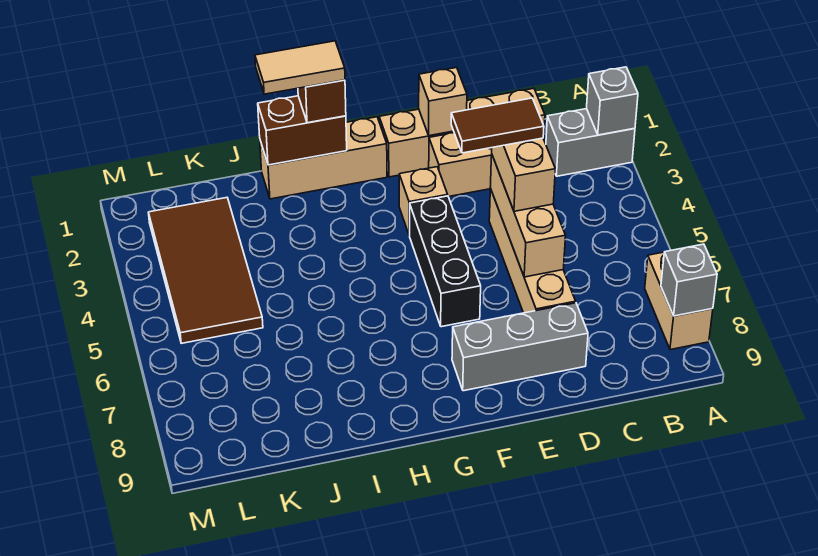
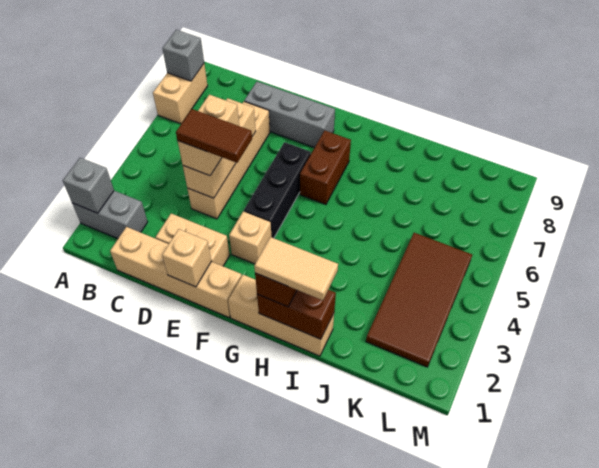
none -> brown brick G6:G7 level 1

